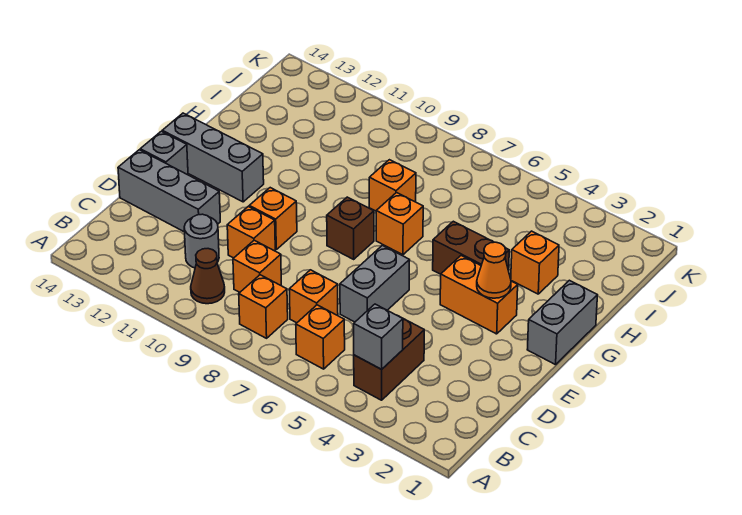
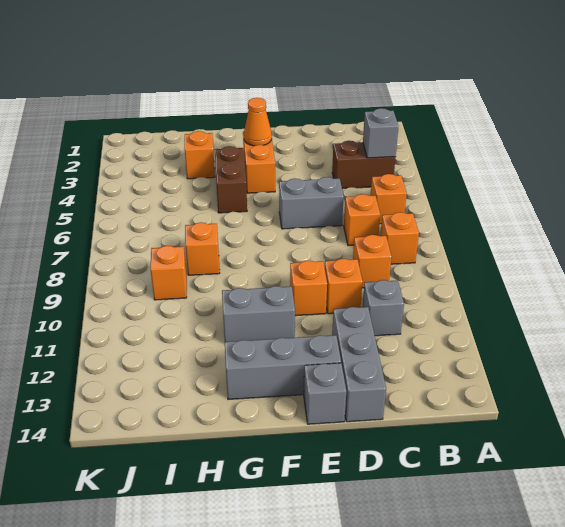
brown cone B10 level 1 -> none
grey round brick C11 level 1 -> grey brick C11 level 1
grey brick F1:G1 level 1 -> grey brick F11:G11 level 1
brown brick F8 level 1 -> none
grey brick F12:F14 level 1 -> grey brick E13:G13 level 1
orange brick G7 level 1 -> orange brick I9 level 1

